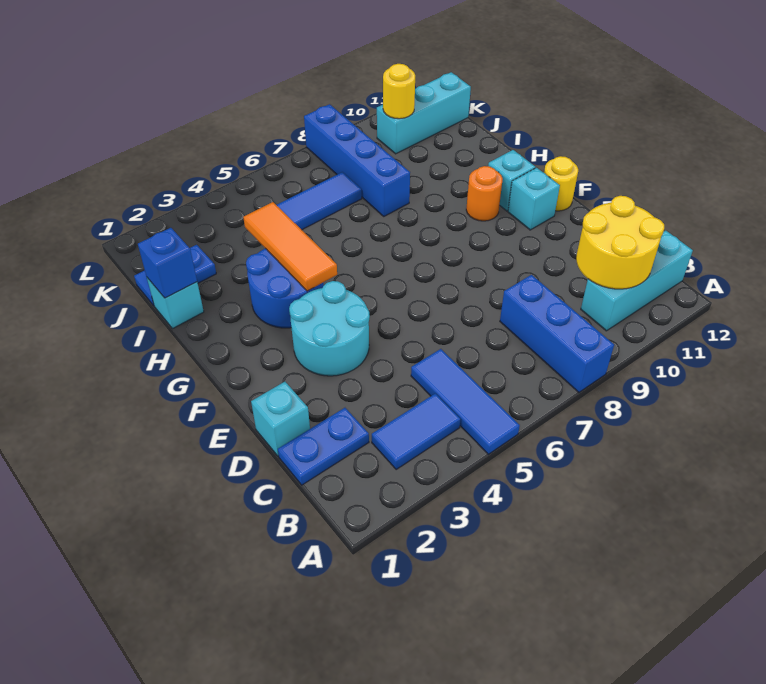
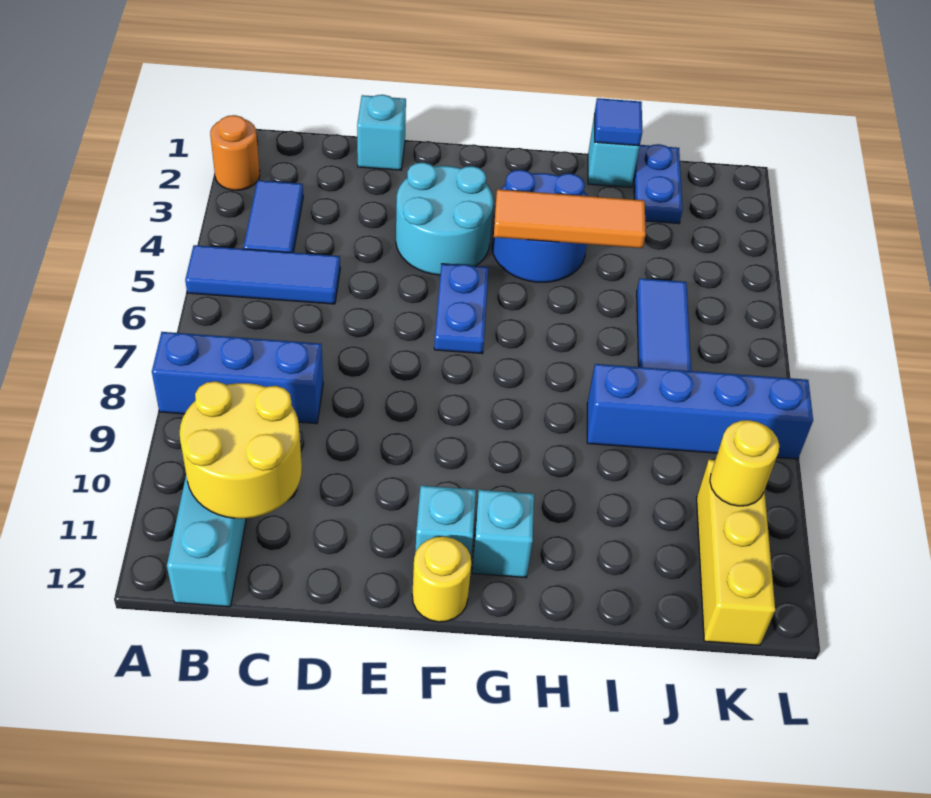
blue plate C1:C2 level 1 -> blue plate F5:F6 level 1
orange round brick G10 level 1 -> orange round brick A2 level 1
blue brick I1 level 2 -> blue tile I1 level 2
cyan brick K10:K12 level 1 -> yellow brick K10:K12 level 1

